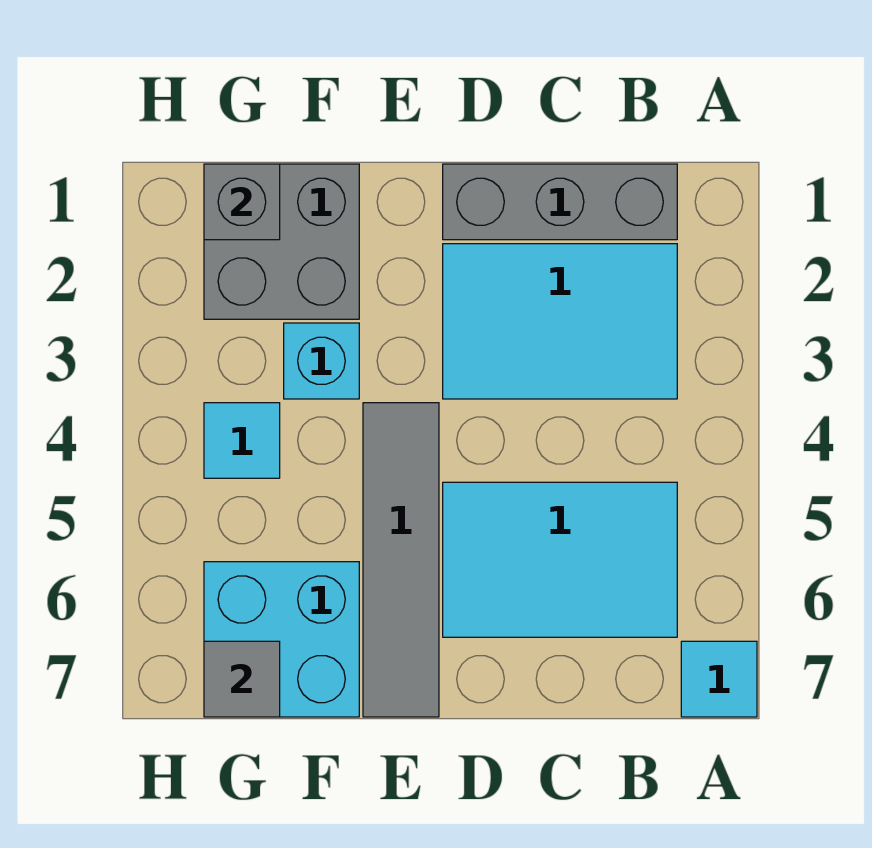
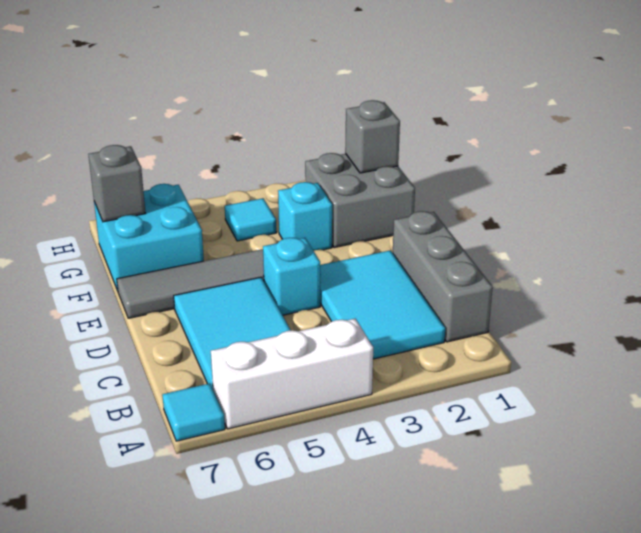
none -> white brick A4:A6 level 1
none -> cyan brick D4 level 1
grey tile G7 level 2 -> grey brick G7 level 2

